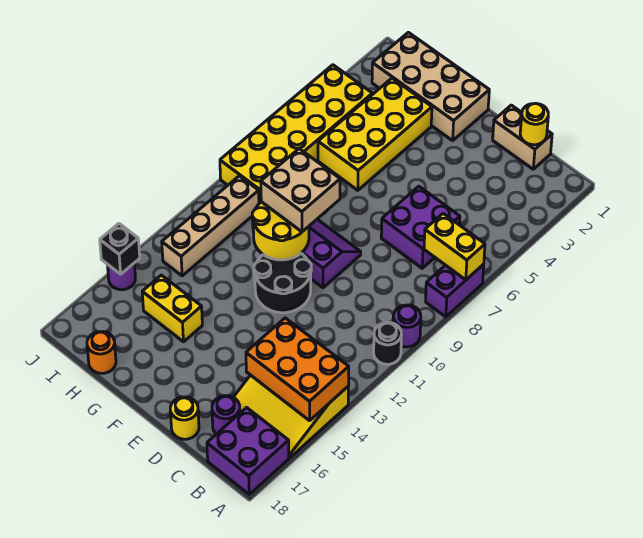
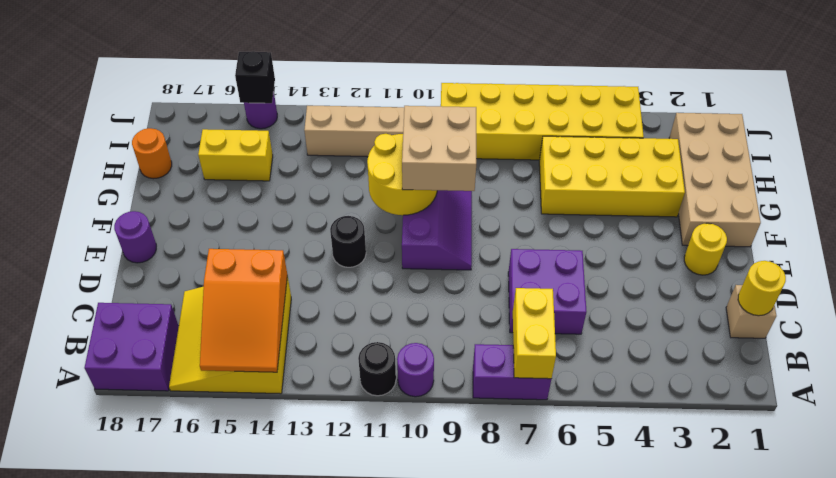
orange brick A14:C15 level 2 -> orange slope A14:C15 level 2 top C
tan brick C1:D1 level 1 -> tan brick C1 level 1
purple round brick C17 level 1 -> purple round brick E18 level 1
yellow round brick D18 level 1 -> yellow round brick E2 level 1
black round brick E11:F12 level 1 -> black round brick E12 level 1
yellow brick G15:H15 level 1 -> yellow brick H15:H16 level 1

